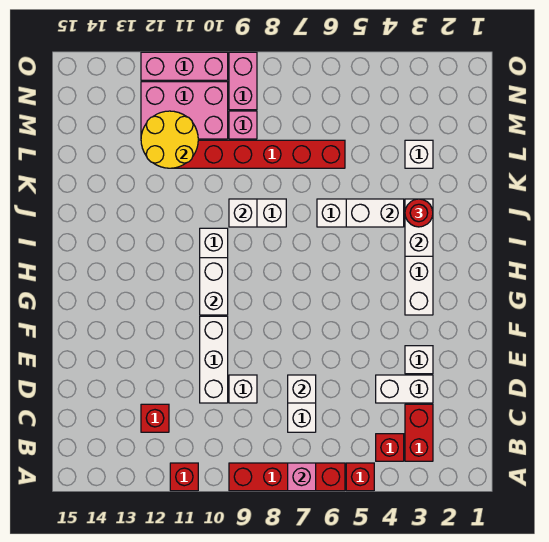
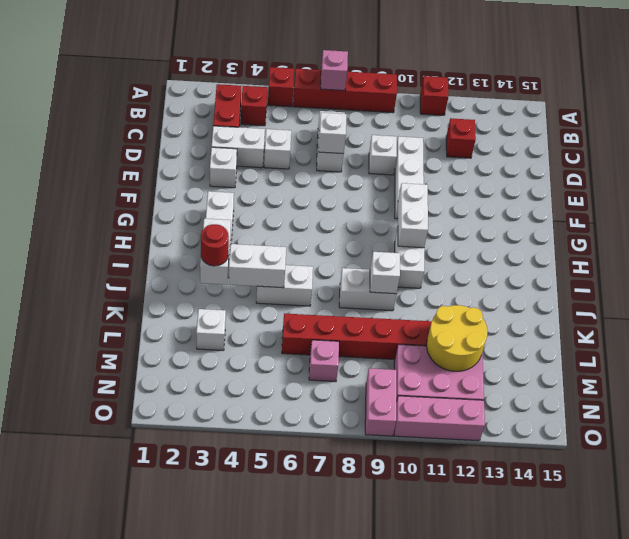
none -> white brick D5 level 1
pink brick M9 level 1 -> pink brick M7 level 1

